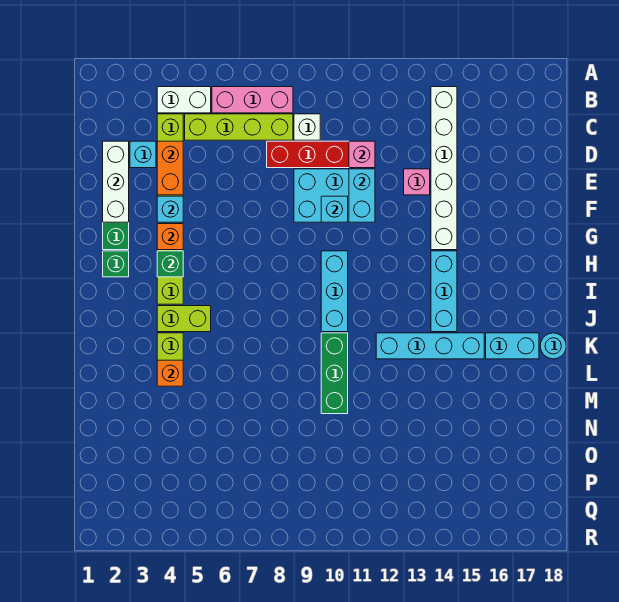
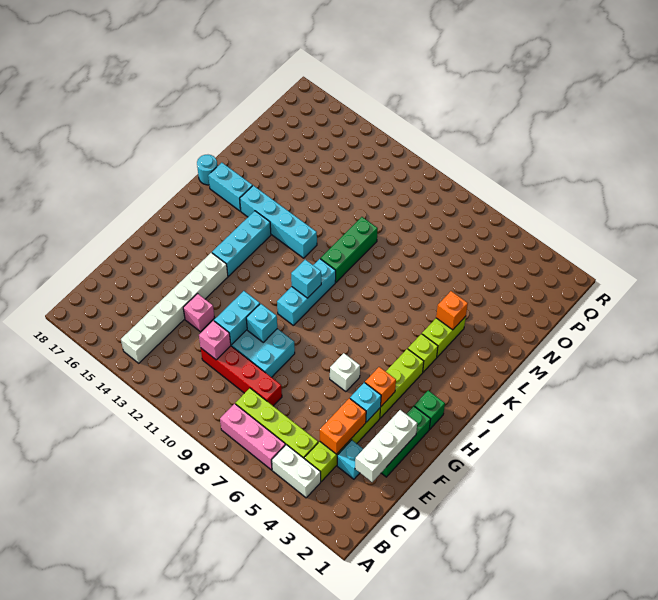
white brick C9 level 1 -> white brick G6 level 1
green brick H4 level 2 -> none
none -> cyan brick I10 level 2
lime brick J4:J5 level 1 -> lime brick J4 level 1

